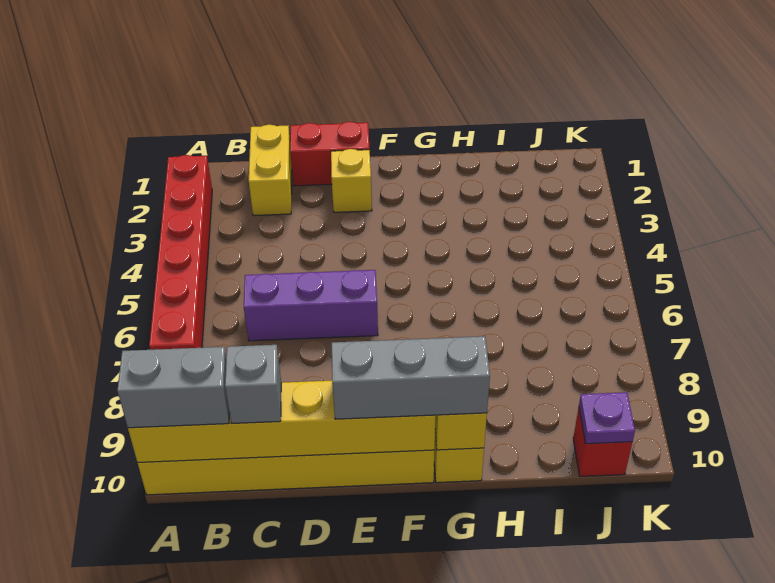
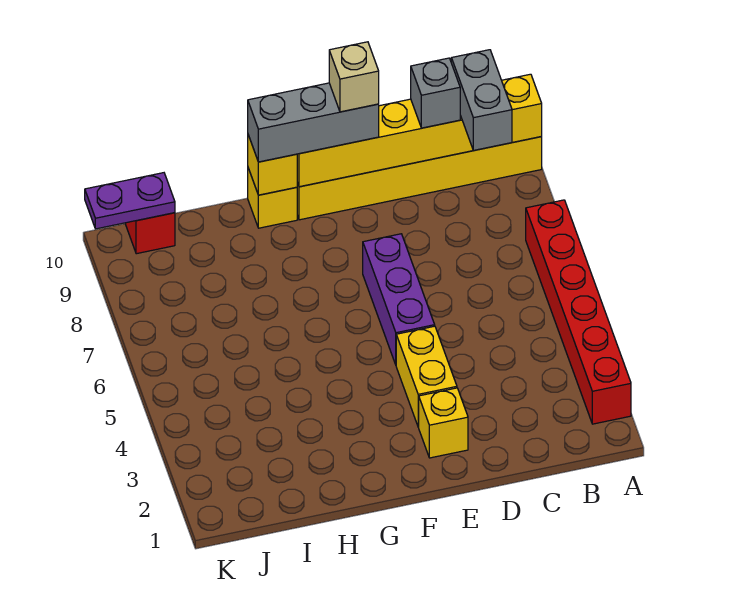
grey brick A10:B10 level 3 -> grey brick B9:B10 level 3
yellow brick C1:C2 level 1 -> yellow brick E3:E4 level 1
purple brick C6:E6 level 1 -> purple brick E5:E7 level 1
red brick D1:E1 level 1 -> none
none -> tan brick E10 level 4
purple plate J10 level 2 -> purple plate J10:K10 level 2

